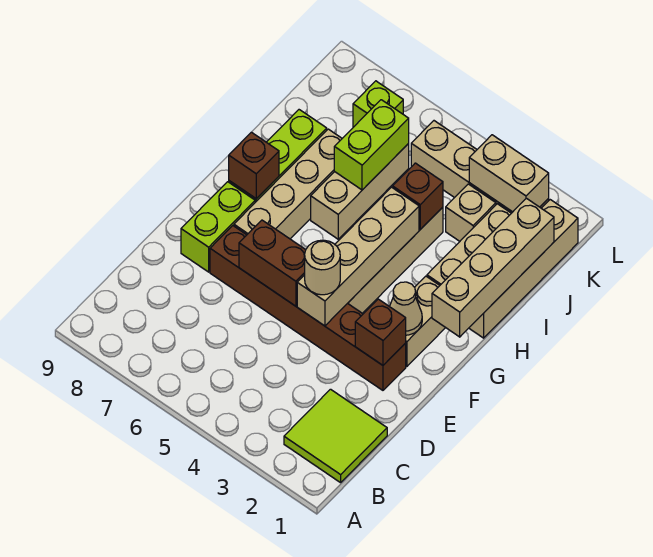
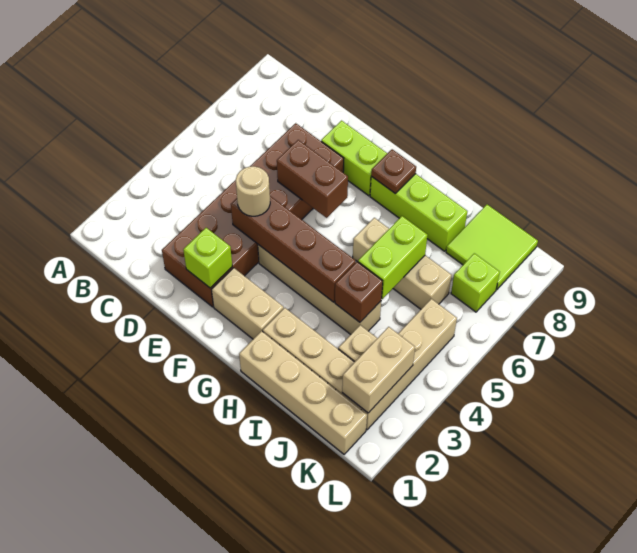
lime tile B1:C2 level 1 -> lime tile J8:K9 level 1
brown brick E2:E7 level 1 -> brown brick D2:E7 level 1
brown brick E2 level 2 -> lime brick E2 level 2
tan brick E4:H4 level 2 -> brown brick E4:H4 level 2
brown brick E5:E6 level 2 -> brown brick E6:F6 level 2
tan cone F2 level 2 -> none
tan brick F7:I7 level 1 -> none
tan brick G1:J1 level 2 -> none
brown brick G8 level 2 -> brown plate G8 level 2
lime brick I6:J6 level 2 -> lime brick I5:I6 level 2

